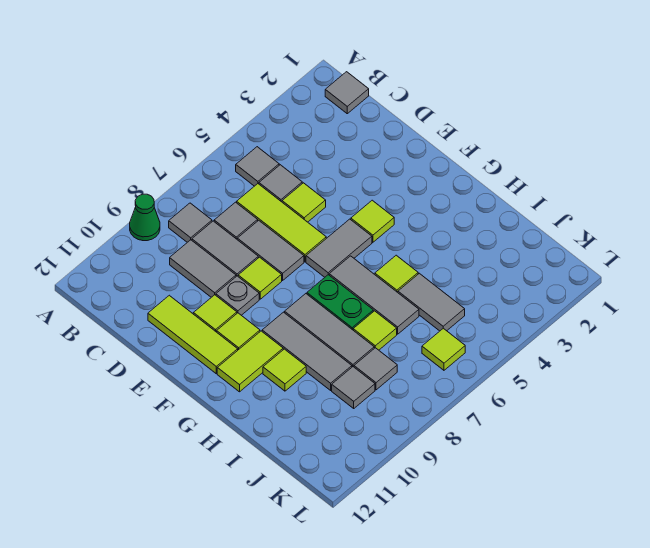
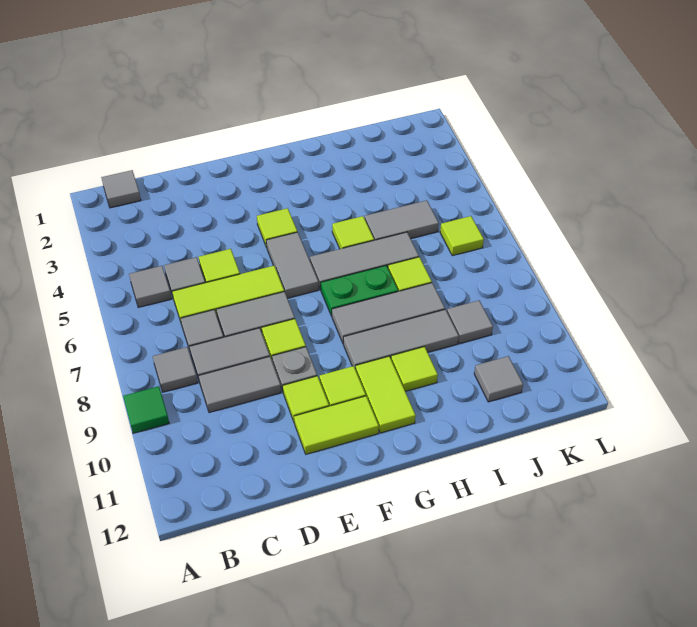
green cone A9 level 1 -> green tile A9 level 1
lime tile D11:F11 level 1 -> lime tile E11:F11 level 1
grey tile J8 level 1 -> grey tile J11 level 1

